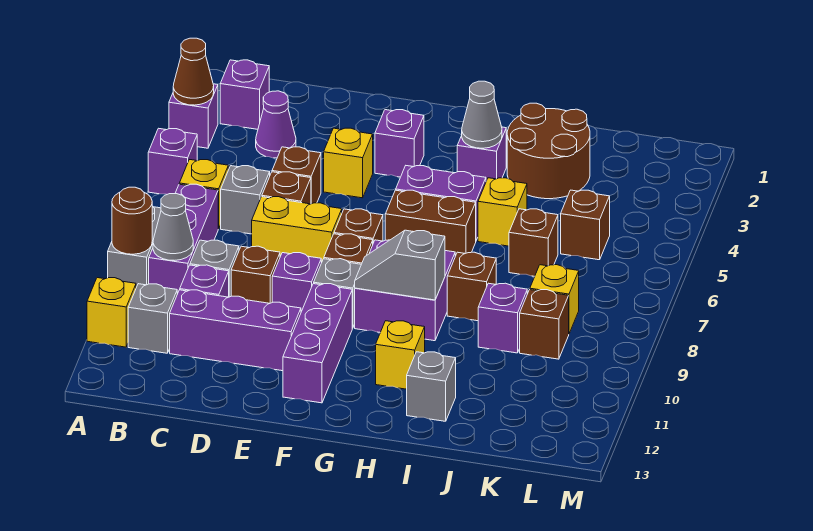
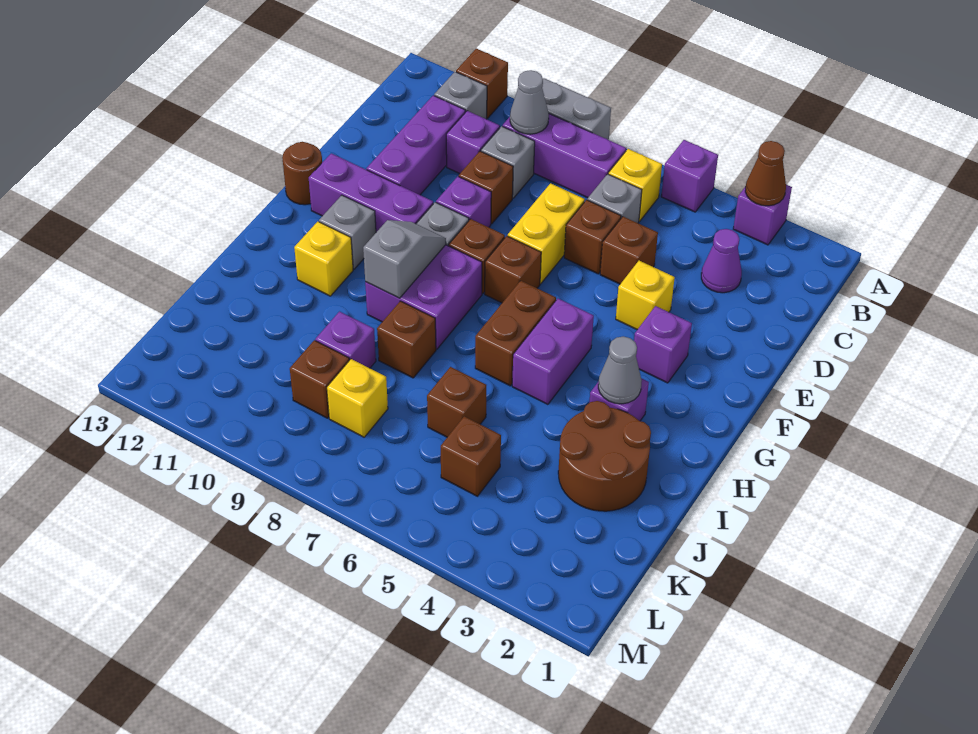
brown round brick A9 level 2 -> brown round brick F13 level 1
yellow brick A11 level 1 -> brown brick A11 level 1
purple brick B2 level 1 -> none
yellow brick I5 level 1 -> none
grey brick I12 level 1 -> grey brick G11 level 1

